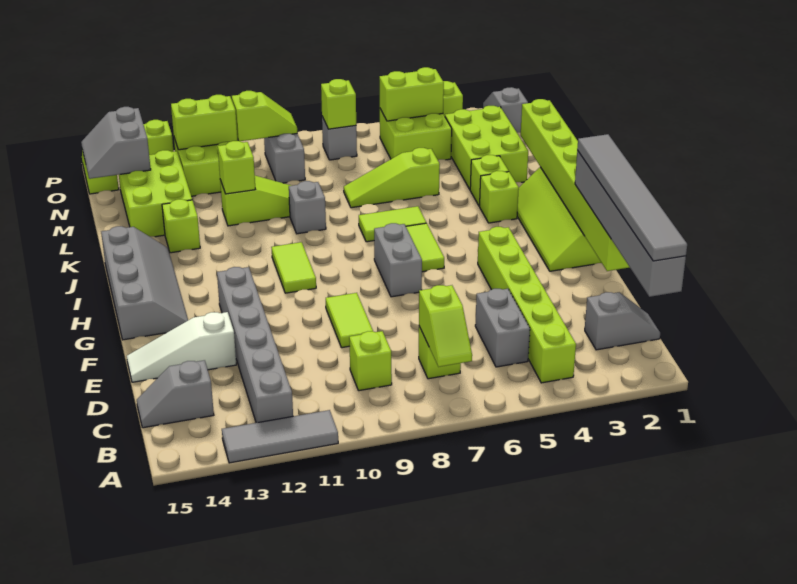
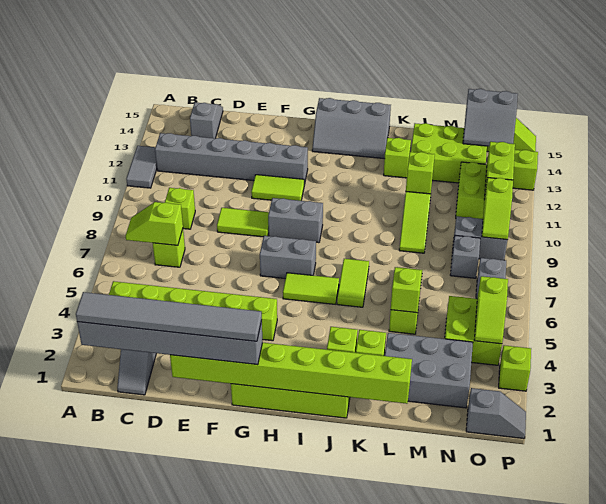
grey tile A11:A13 level 1 -> grey tile A11:A12 level 1
grey brick C5:D5 level 1 -> grey brick G9:H9 level 1
white slope E13:E15 level 1 top 13 -> none
grey slope G14:J15 level 1 top 15 -> grey slope H14:J15 level 1 top 15
lime tile H10:I10 level 1 -> lime tile F11:G11 level 1
grey brick K9 level 1 -> grey brick N8 level 1
lime brick L2:N3 level 1 -> grey brick L2:N3 level 1
grey slope N14:O15 level 2 top 14 -> grey slope N14:O15 level 2 top 15
lime brick O4:O5 level 2 -> lime slope O4:O5 level 2 top 5
lime brick O7 level 2 -> lime brick L5 level 2

